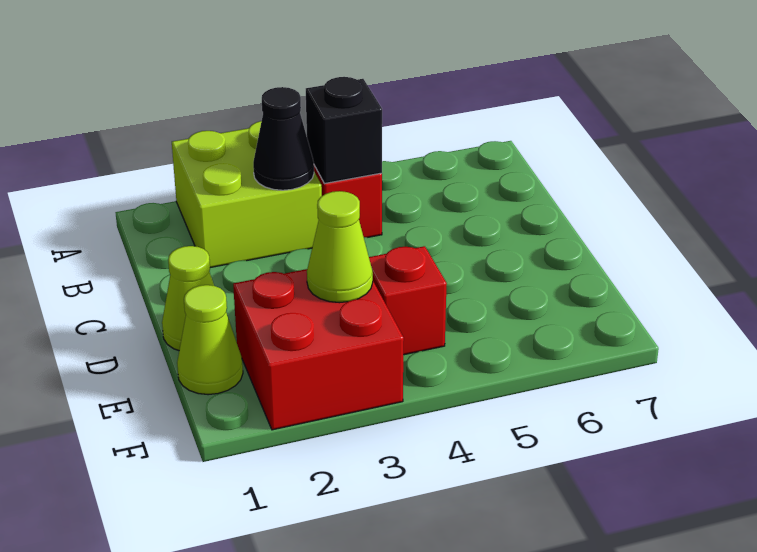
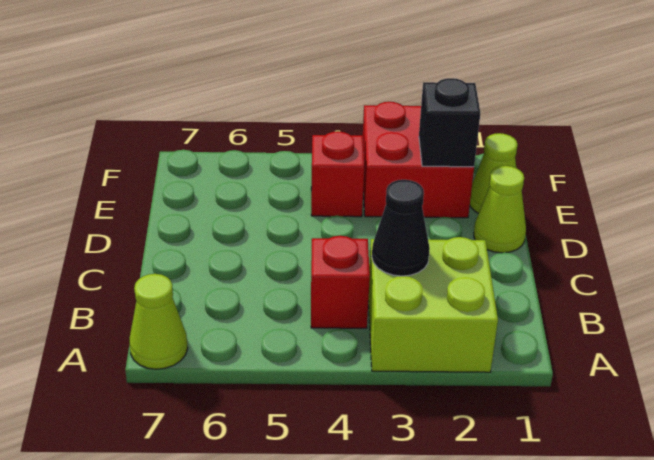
black brick B4 level 2 -> black brick E2 level 2
lime cone E3 level 2 -> lime cone A7 level 1

